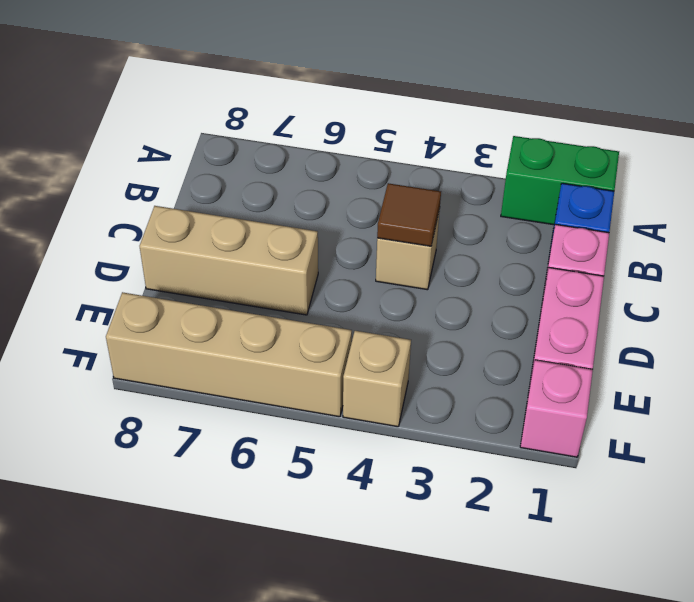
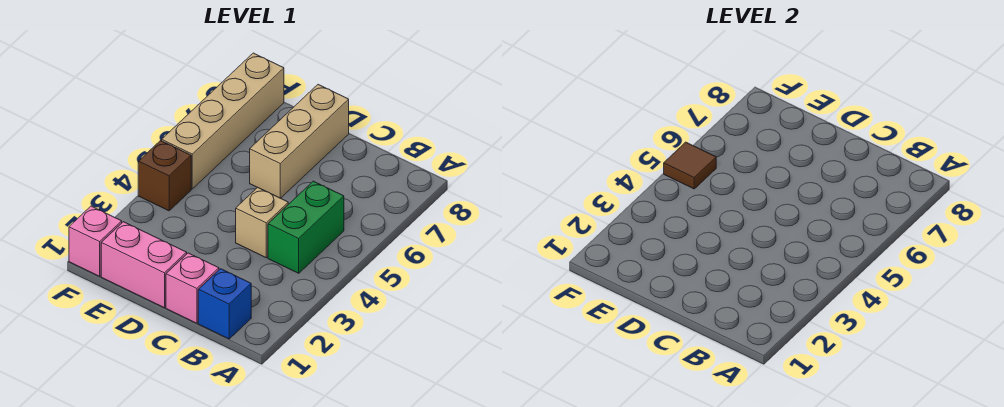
green brick A1:A2 level 1 -> green brick B4:B5 level 1
brown tile C4 level 2 -> brown tile F5 level 2
tan brick F4 level 1 -> brown brick F4 level 1

